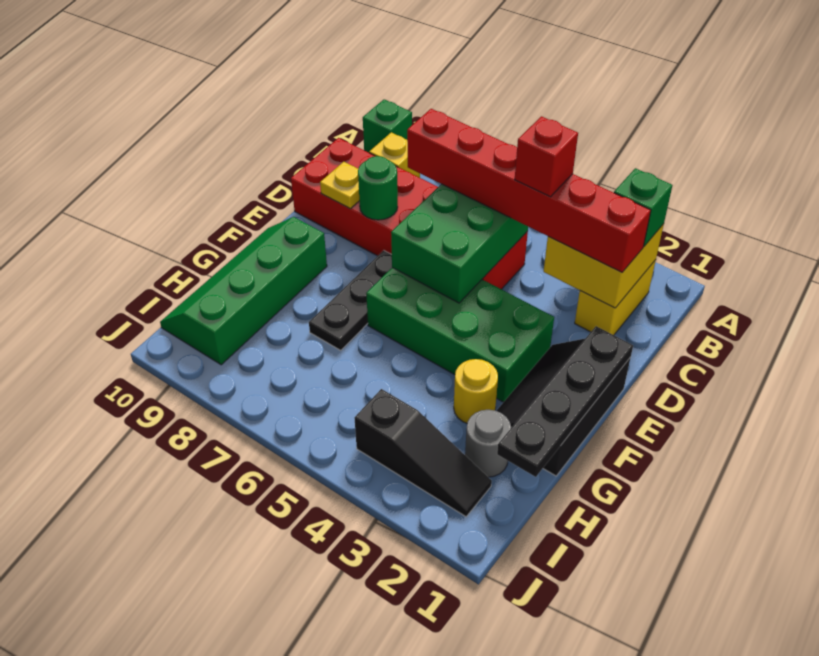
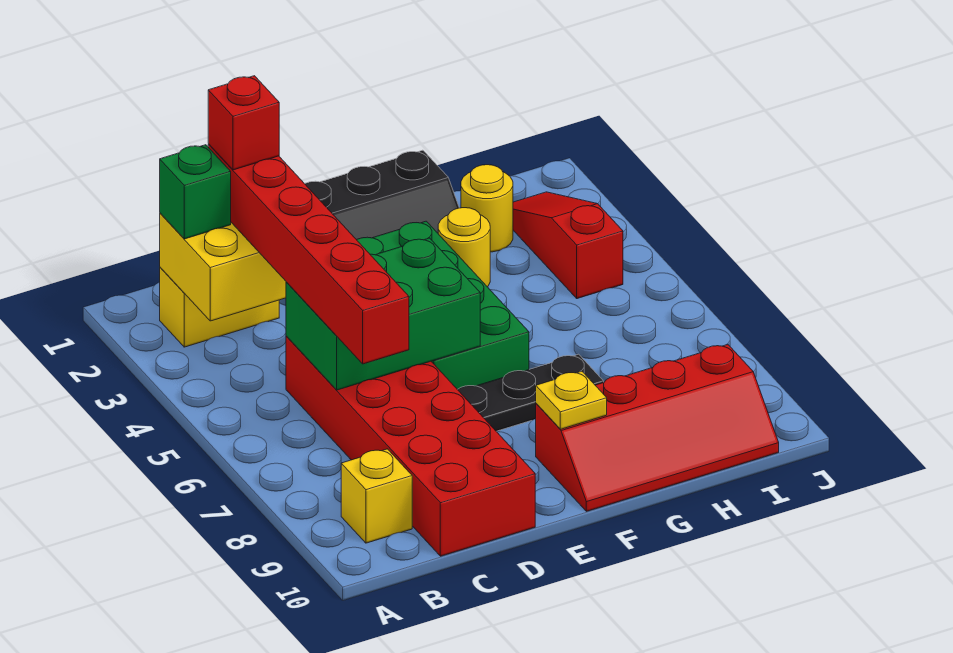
green brick A10 level 1 -> none
red brick C4 level 4 -> red brick C2 level 4
green round brick D8 level 2 -> none
yellow plate D9 level 2 -> yellow plate F9 level 2
black plate E1:H1 level 2 -> none
green slope F9:I10 level 1 top 9 -> red slope F9:I10 level 1 top 9
grey round brick H2 level 1 -> yellow round brick H2 level 1
black slope I2:I4 level 1 top 4 -> red slope I2:I4 level 1 top 4

